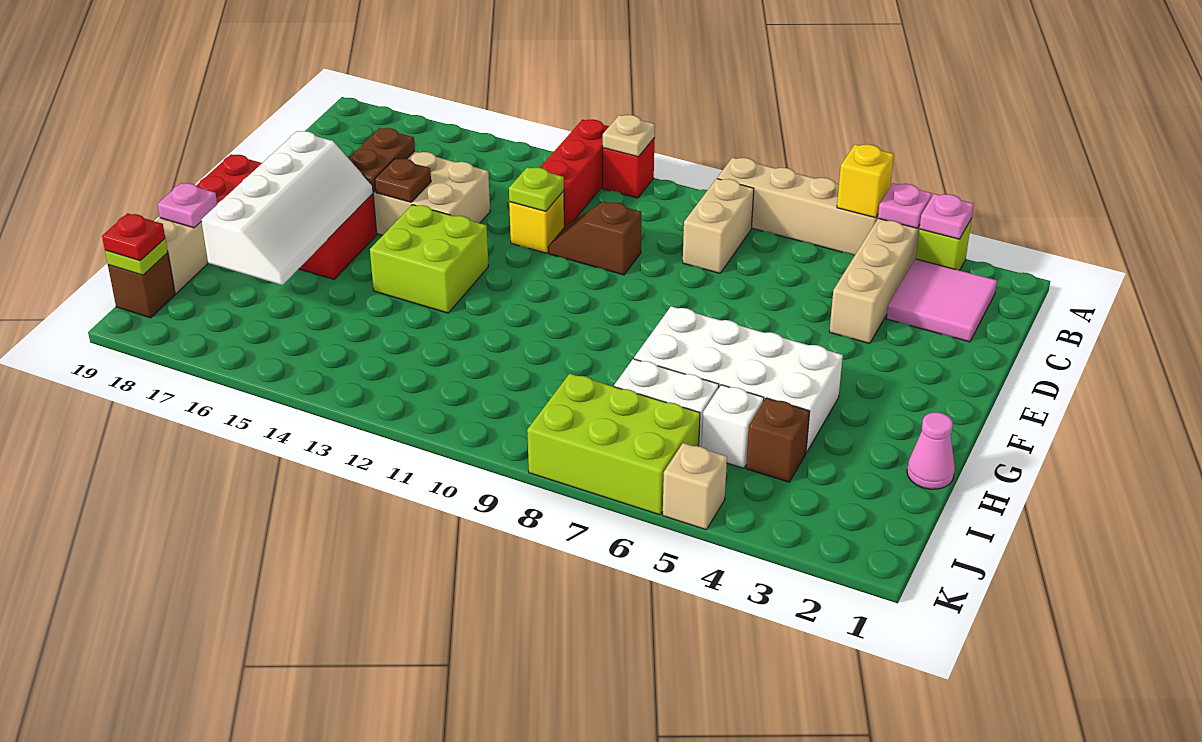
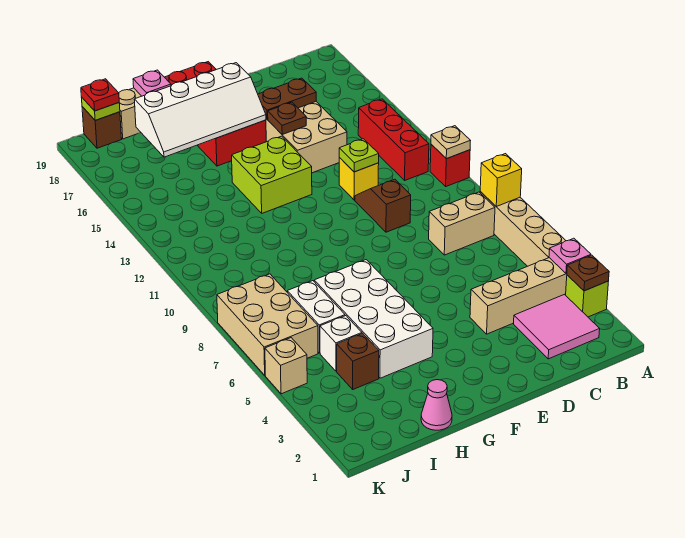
pink plate A3 level 2 -> brown plate A3 level 2
yellow brick A5 level 2 -> yellow brick A8 level 2
red brick A12:C12 level 1 -> red brick B12:B14 level 1
lime brick J6:K8 level 1 -> tan brick J6:K8 level 1

